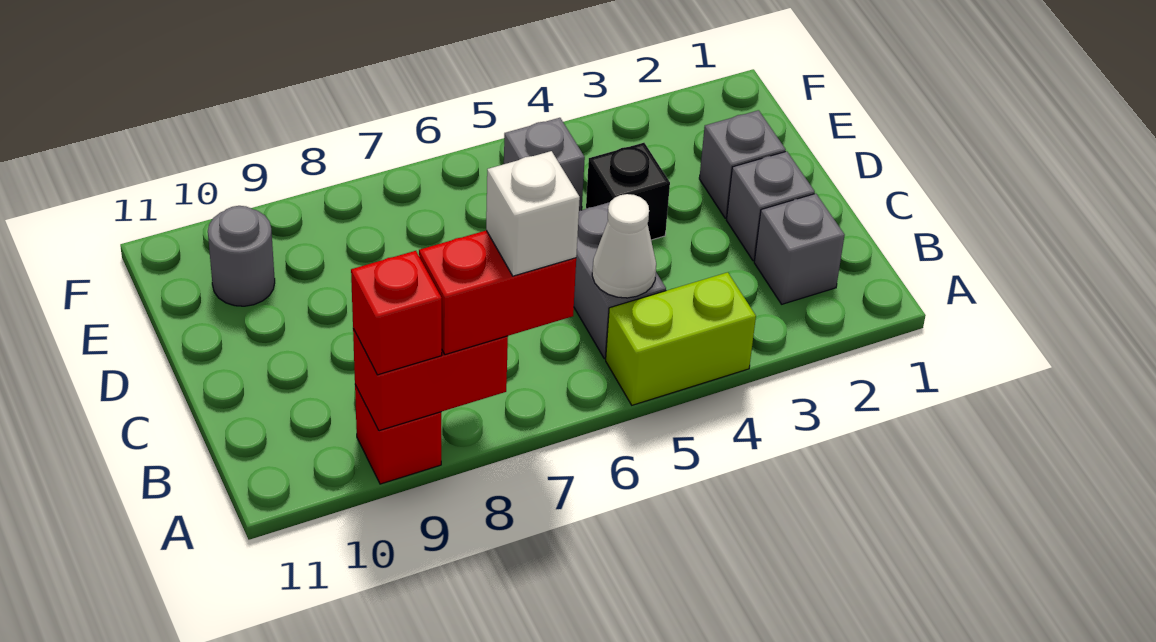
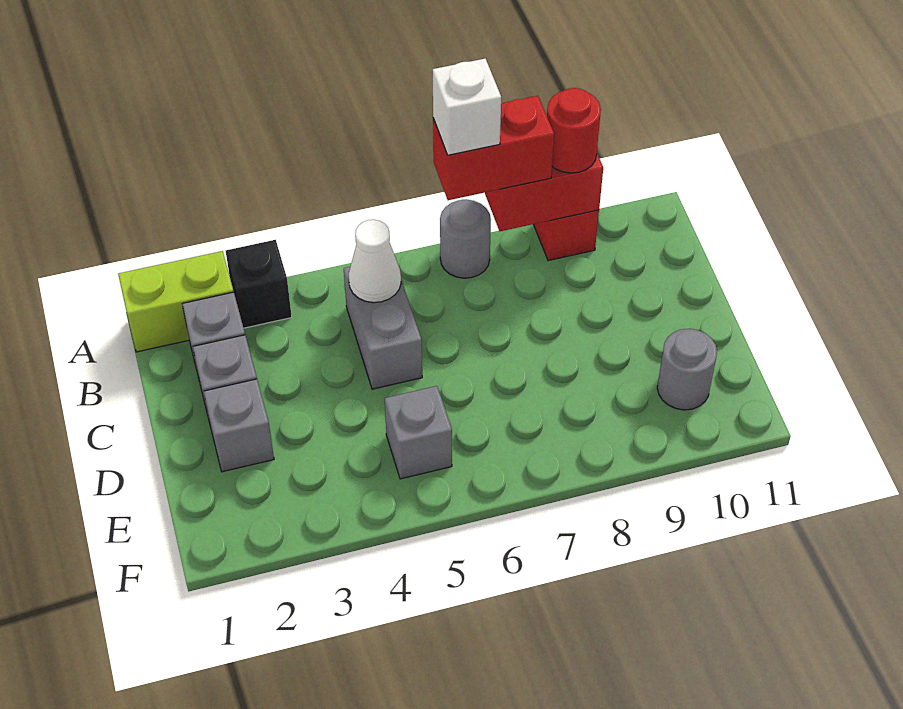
lime brick A4:A5 level 1 -> lime brick A1:A2 level 1
none -> grey round brick A7 level 1
red brick A9 level 3 -> red round brick A9 level 3
black brick D4 level 1 -> black brick A3 level 1

